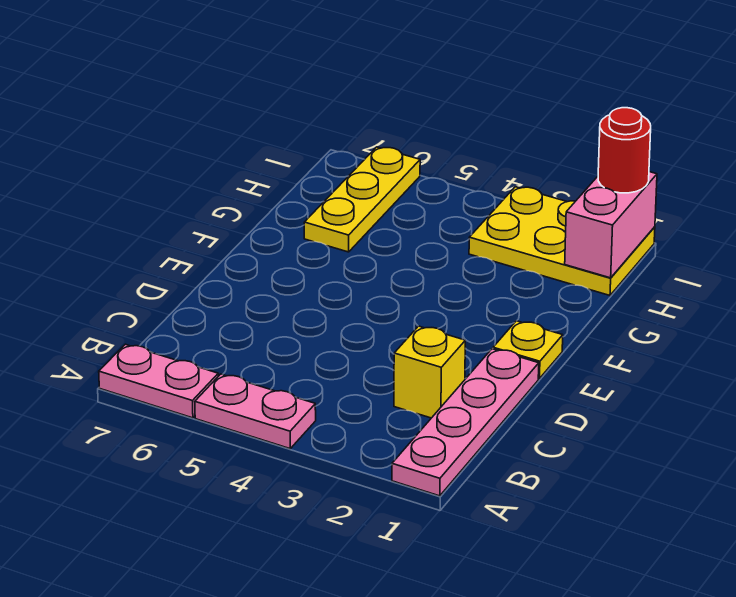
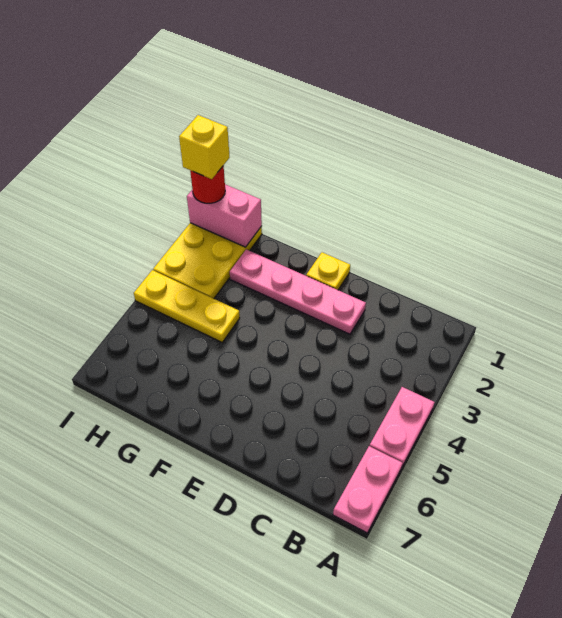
pink plate A1:D1 level 1 -> pink plate D2:G2 level 1
yellow brick C2 level 1 -> yellow brick I1 level 4
yellow plate G6:I6 level 1 -> yellow plate G4:I4 level 1

